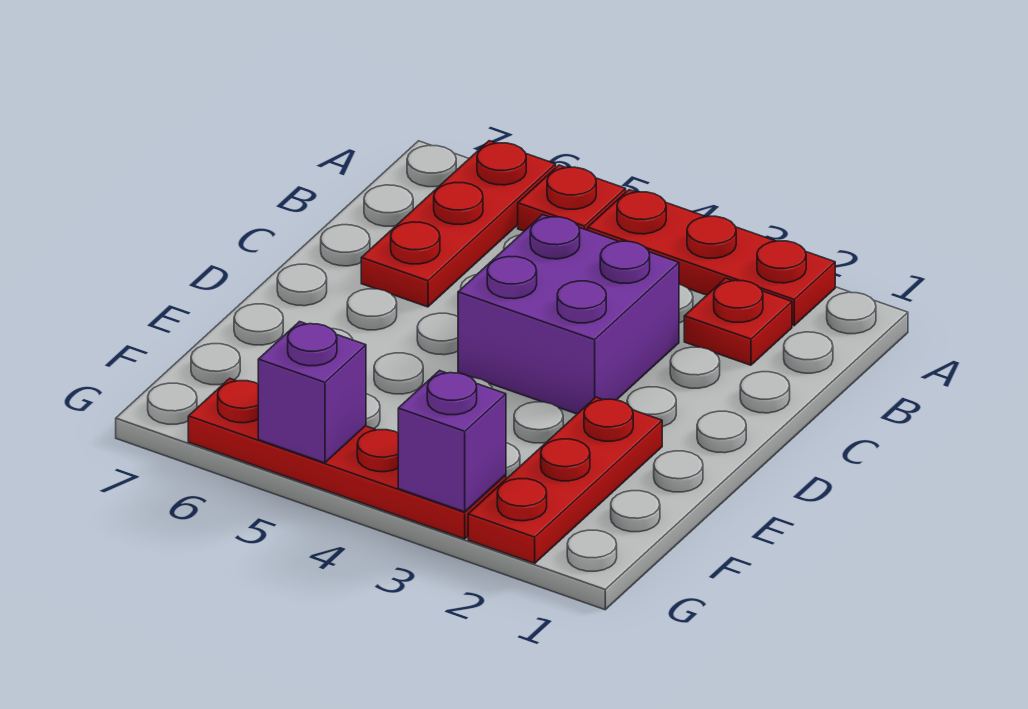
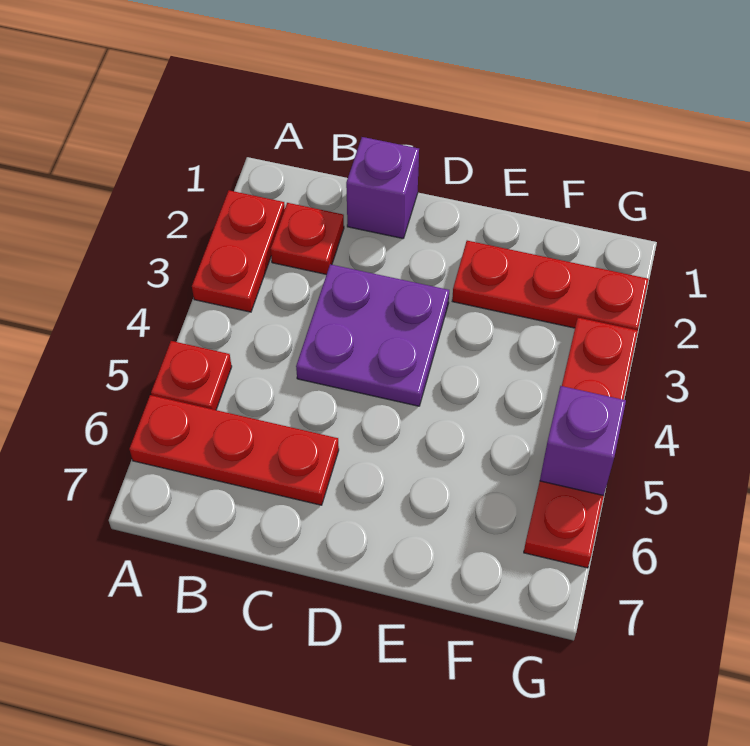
red plate A2:A4 level 1 -> red plate A2:A3 level 1
purple brick C3:D4 level 1 -> purple plate C3:D4 level 1
purple brick G3 level 2 -> purple brick C1 level 1

